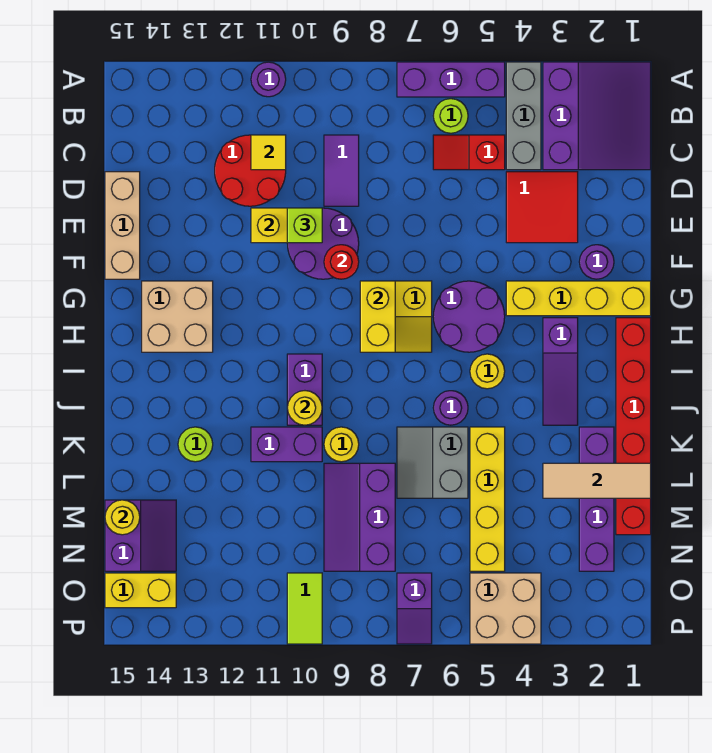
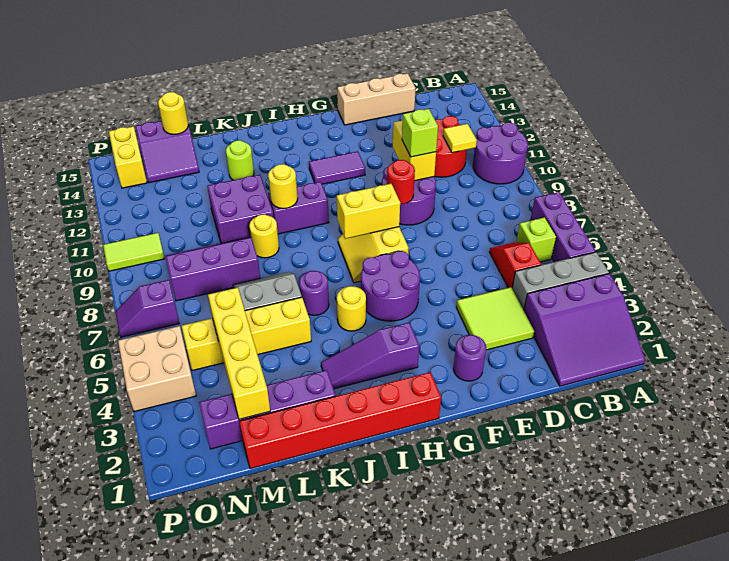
purple round brick A11 level 1 -> purple round brick A10:B11 level 1
lime round brick B6 level 1 -> lime brick B6 level 1
purple tile C9:D9 level 1 -> purple tile G12:H12 level 1
red tile D3:E4 level 1 -> lime tile D3:E4 level 1
yellow brick G1:G4 level 1 -> yellow brick M2:M5 level 2
tan brick G13:H14 level 1 -> none
purple brick K10:K11 level 1 -> purple brick K10:L11 level 1
tan tile L1:L3 level 2 -> none

